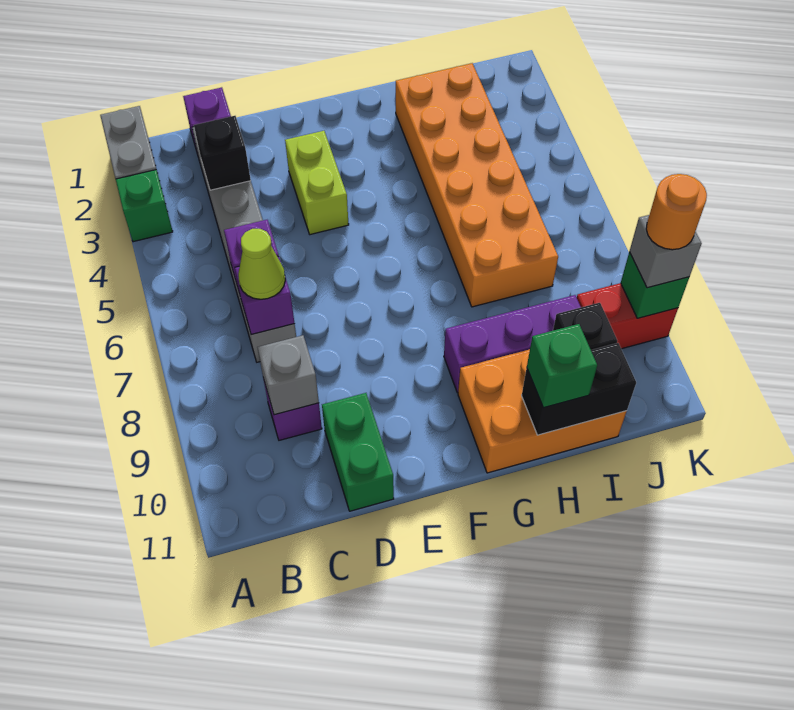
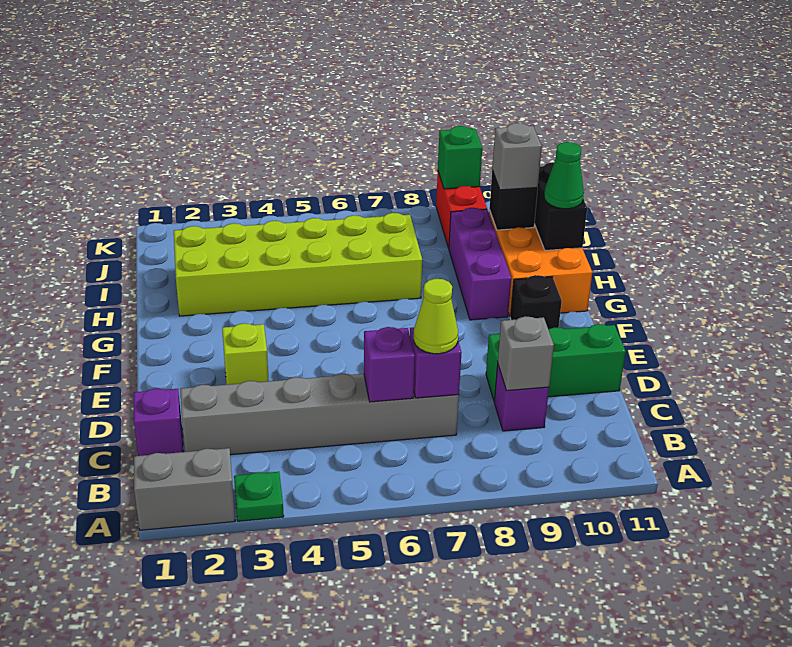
green brick A3 level 1 -> green plate A3 level 1
black brick C3 level 2 -> black brick F10 level 1
green brick D10:D11 level 1 -> green brick D9:D11 level 1
lime brick E3:E4 level 1 -> lime brick E3 level 1
orange brick H2:I7 level 1 -> lime brick H2:I7 level 1
green brick H11 level 3 -> green cone H11 level 3
grey brick K9 level 3 -> grey brick I10 level 3
orange round brick K9 level 4 -> none

